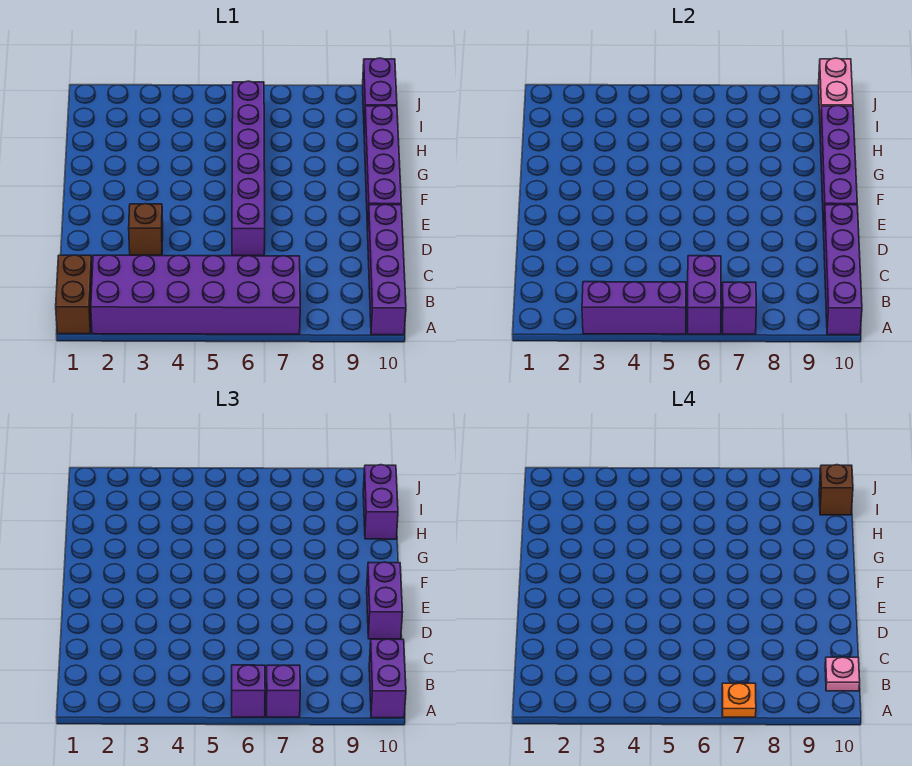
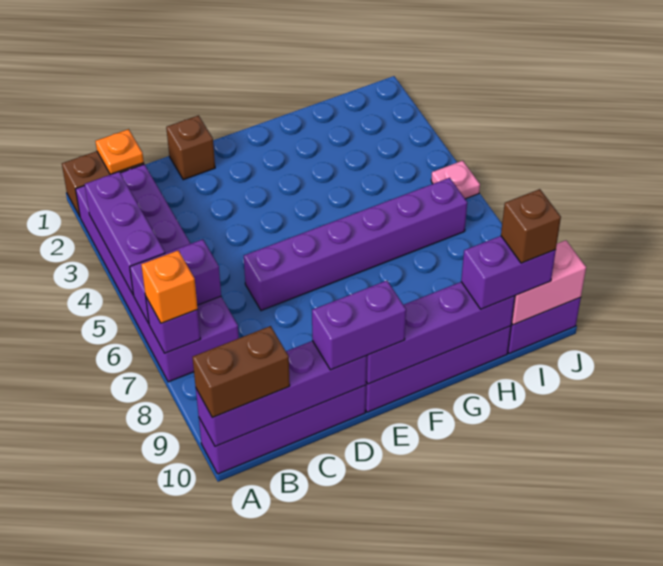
purple brick A6 level 3 -> none
purple brick A7 level 3 -> orange brick A7 level 3
orange plate A7 level 4 -> orange plate B1 level 2
purple brick A10:B10 level 3 -> brown brick A10:B10 level 3
pink plate B10 level 4 -> pink plate J5 level 1
brown brick D3 level 1 -> brown brick D1 level 1

